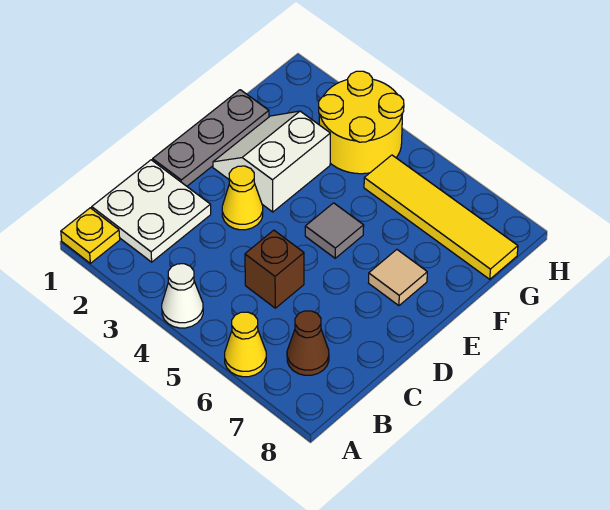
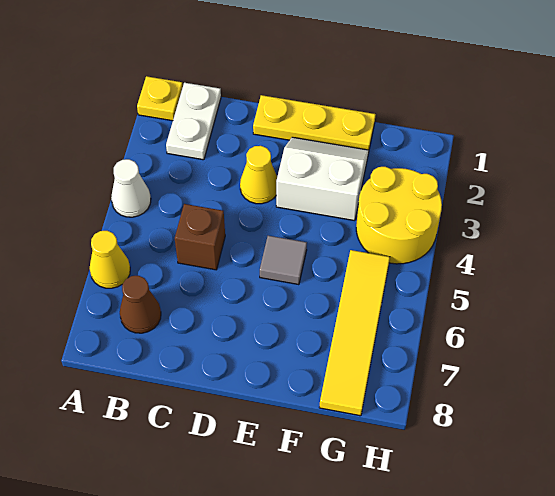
white plate B1:C2 level 1 -> white plate B1:B2 level 1
grey plate D1:F1 level 1 -> yellow plate D1:F1 level 1
tan tile E7 level 1 -> none

